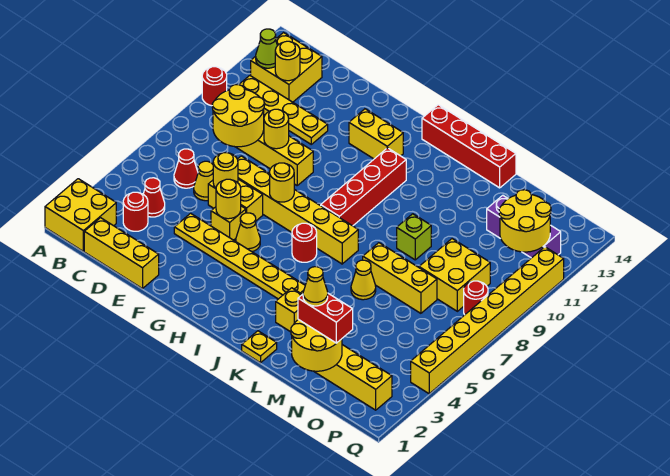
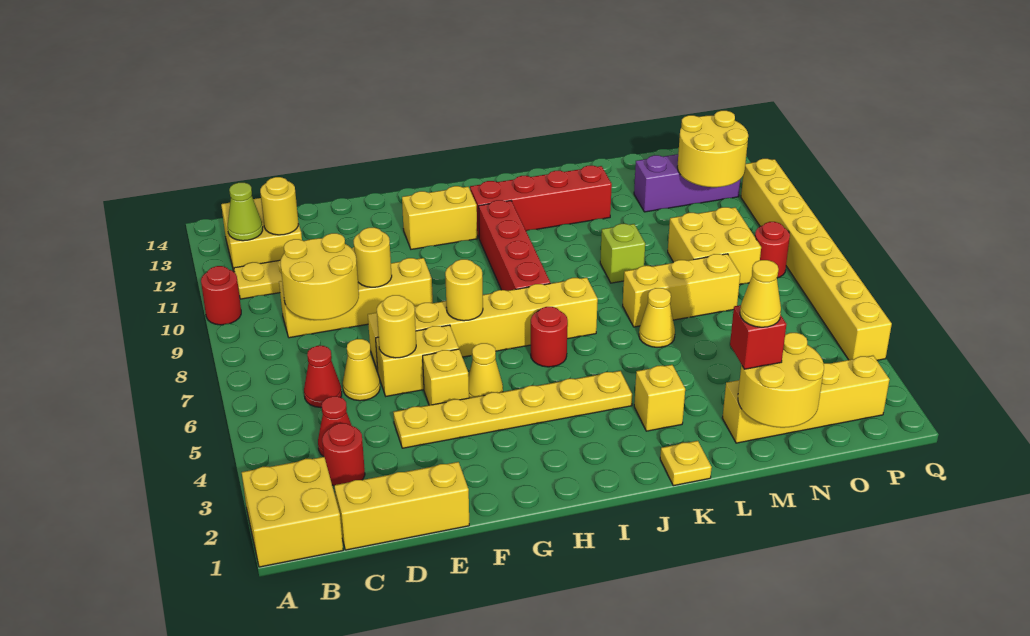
yellow round brick F5 level 2 -> none
red brick I14:L14 level 1 -> red brick I12:L12 level 1
red brick M2:N2 level 3 -> red brick M2 level 3

